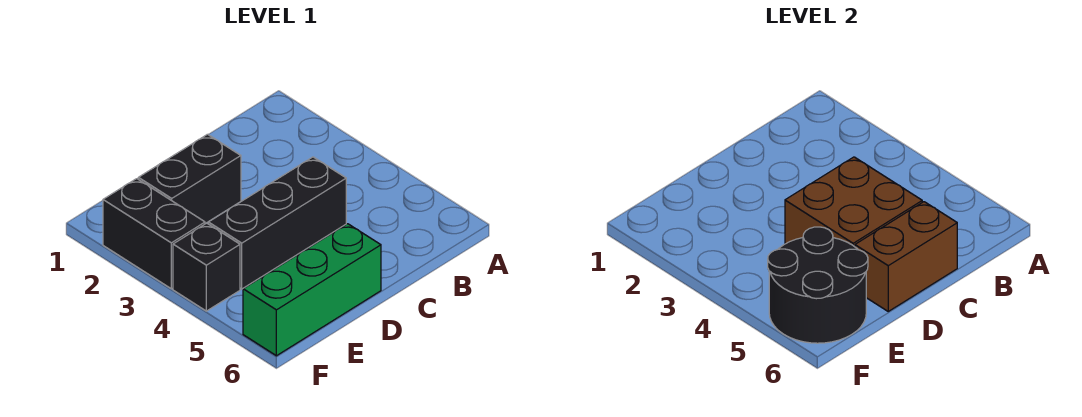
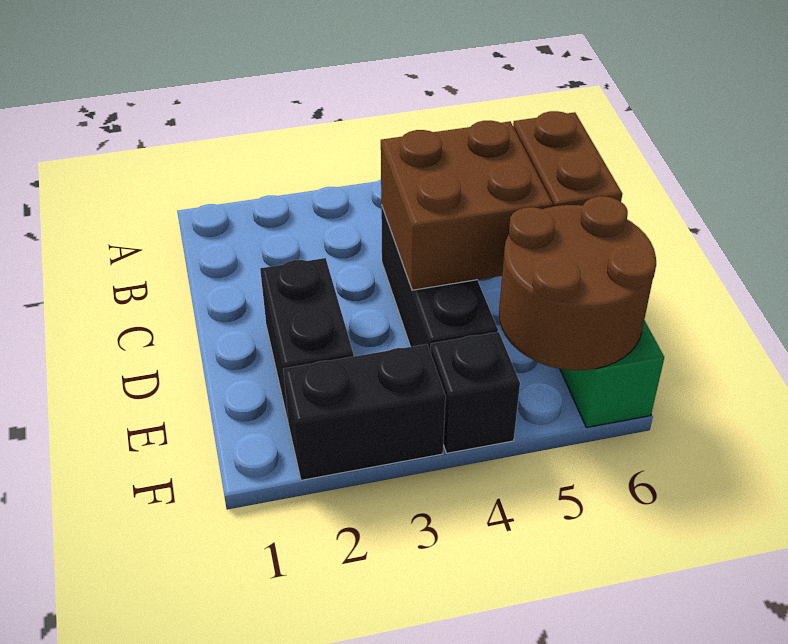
black round brick E5:F6 level 2 -> brown round brick E5:F6 level 2

